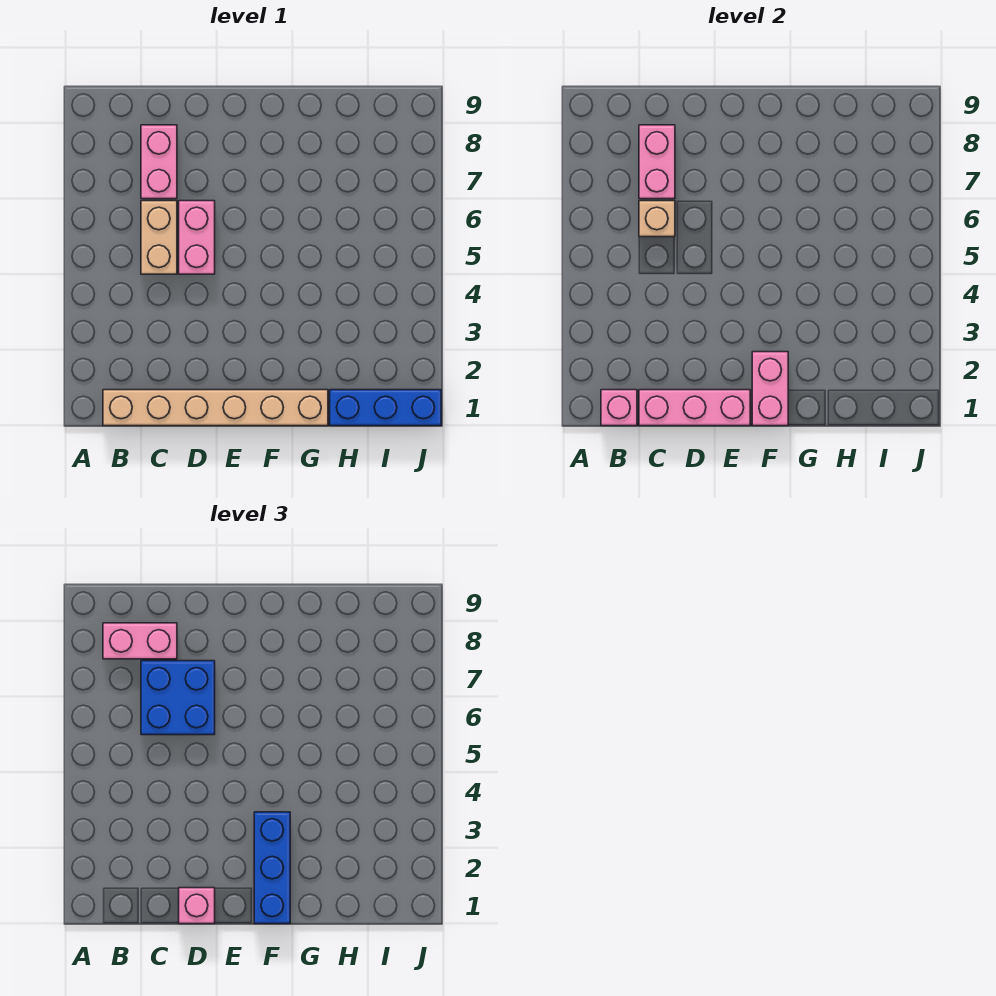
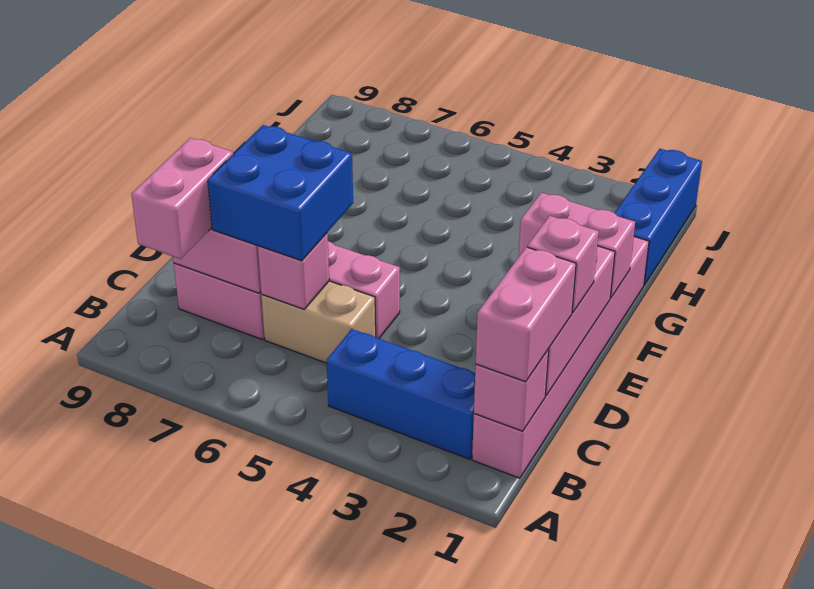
tan brick B1:G1 level 1 -> pink brick B1:G1 level 1
none -> pink brick B1:C1 level 3
tan brick C6 level 2 -> pink brick C6 level 2
blue brick F1:F3 level 3 -> blue brick B2:B4 level 1

